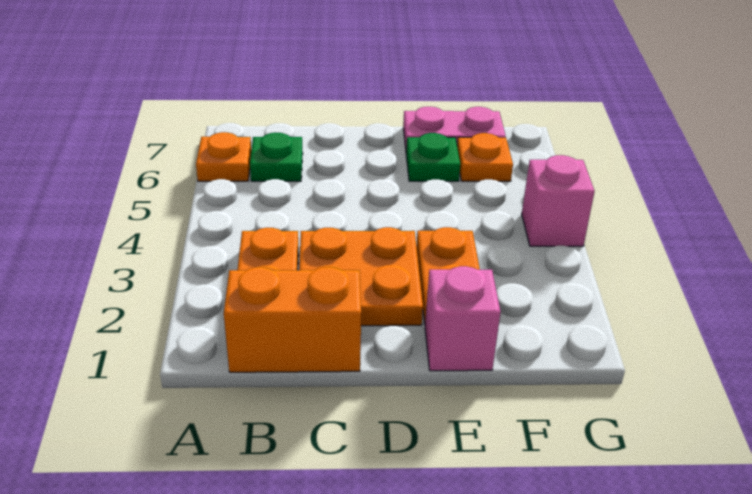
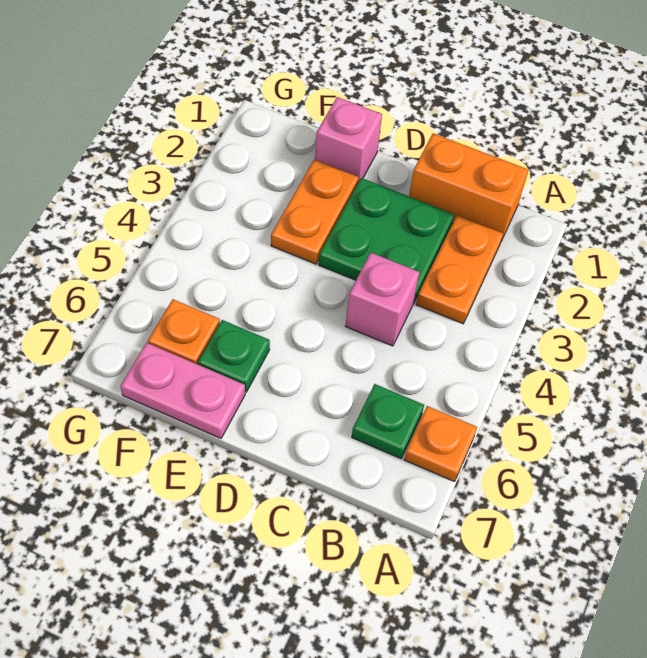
orange plate C2:D3 level 1 -> green plate C2:D3 level 1
pink brick G4 level 1 -> pink brick C4 level 1

